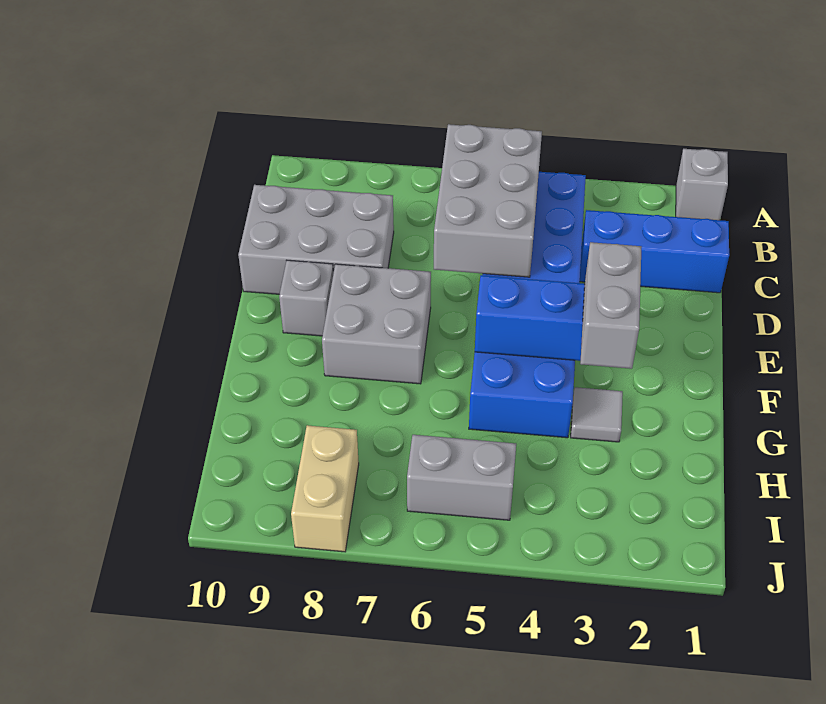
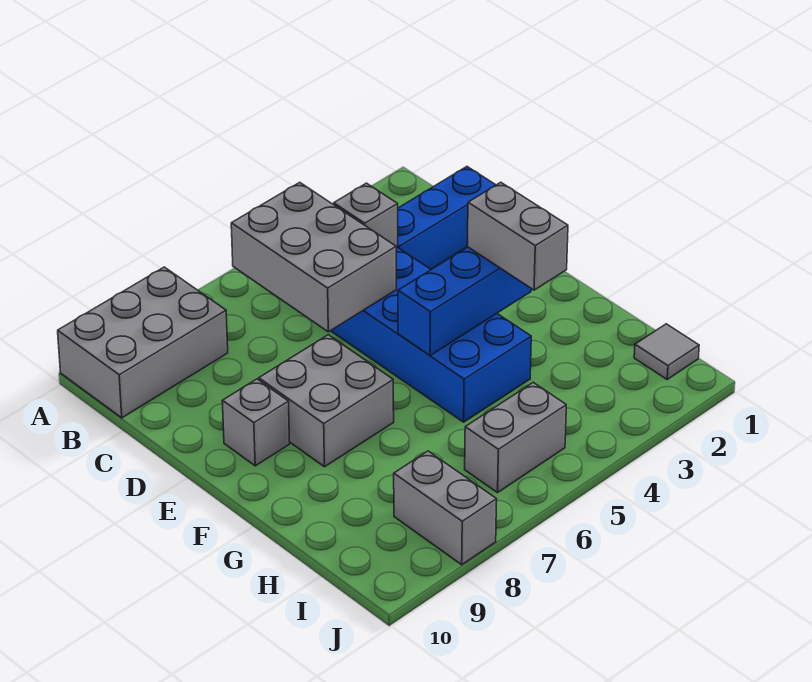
grey brick A1 level 1 -> grey brick C4 level 2
grey brick C8:D10 level 1 -> grey brick A8:B10 level 1
grey tile G3 level 1 -> grey tile I1 level 1
tan brick I8:J8 level 1 -> grey brick I8:J8 level 1

